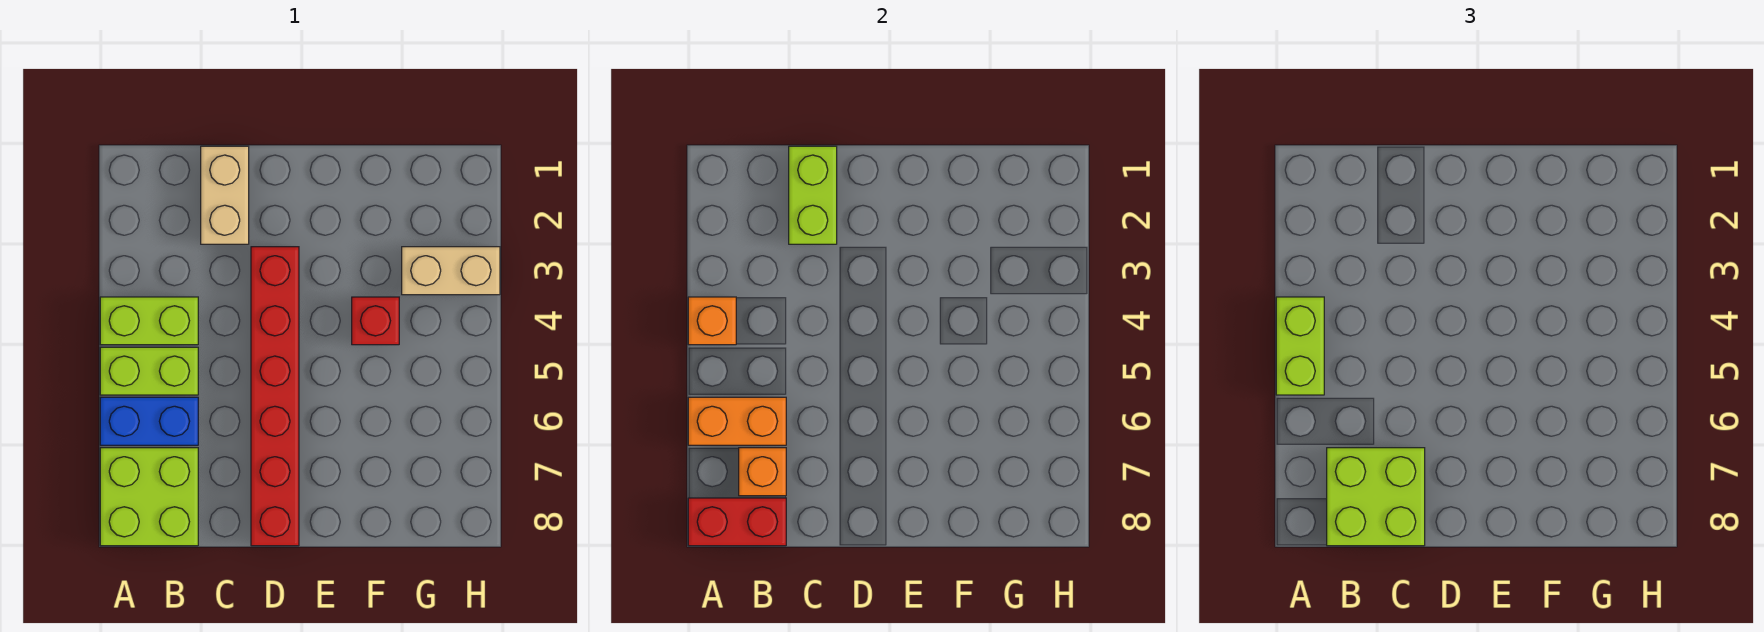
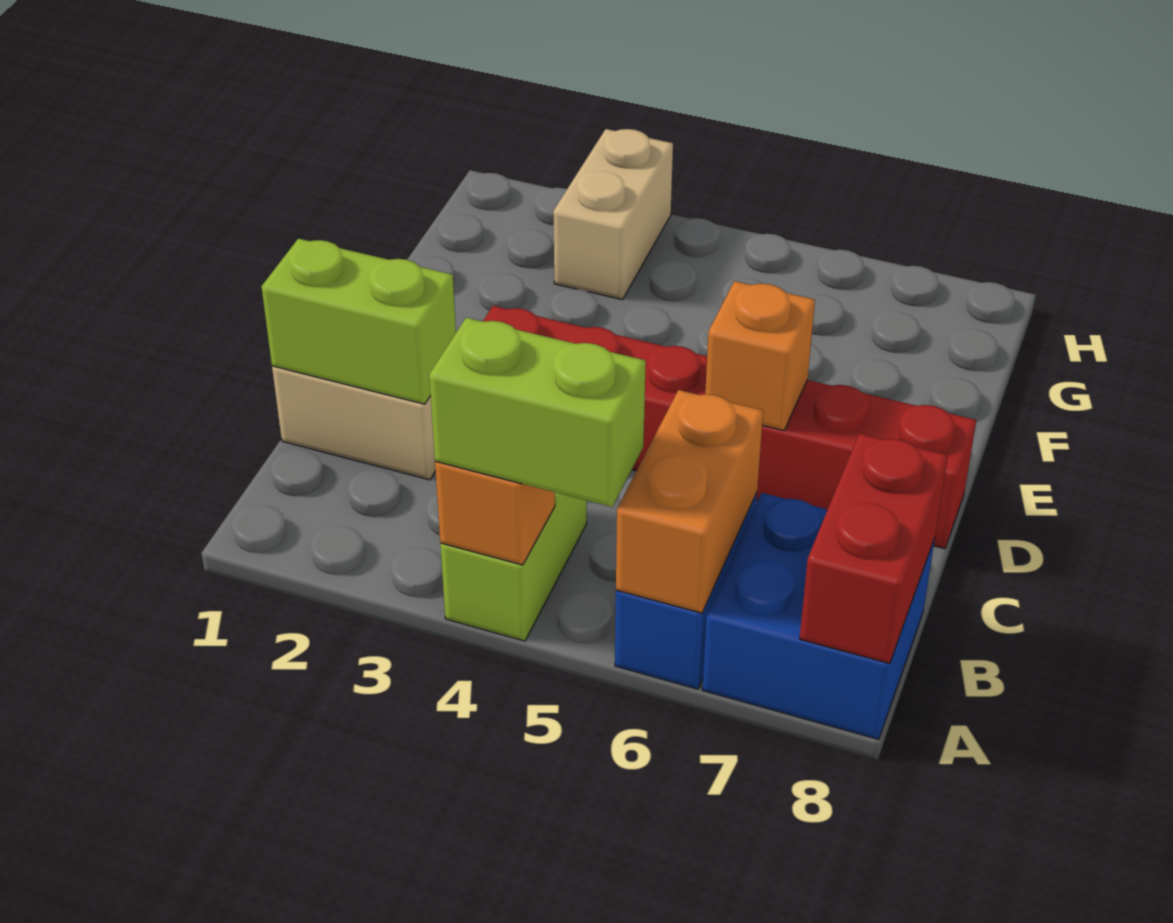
lime brick A5:B5 level 1 -> none
lime brick A7:B8 level 1 -> blue brick A7:B8 level 1
orange brick B7 level 2 -> orange brick D6 level 2
lime brick B7:C8 level 3 -> none
red brick F4 level 1 -> none

